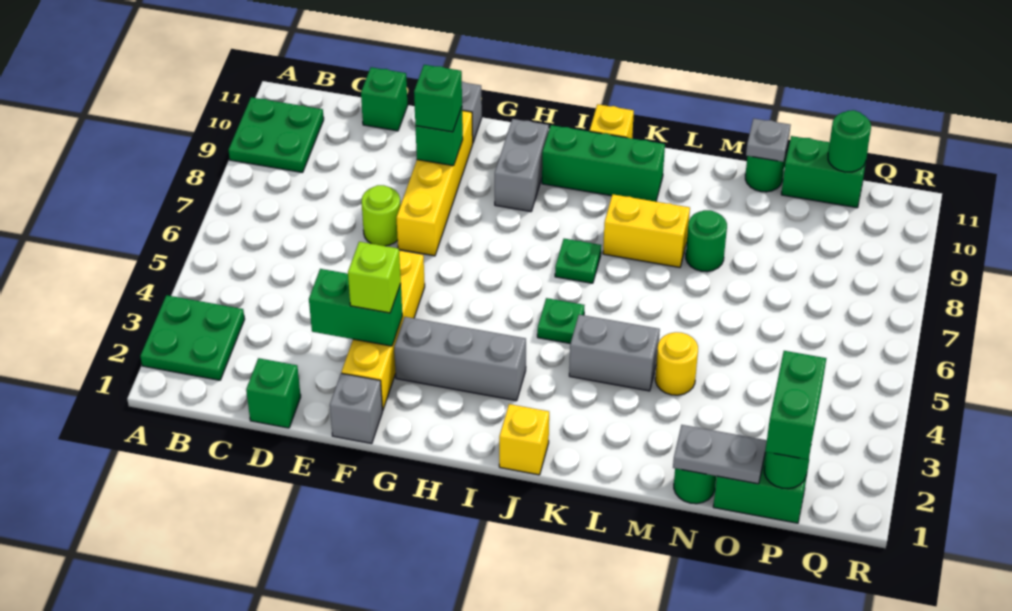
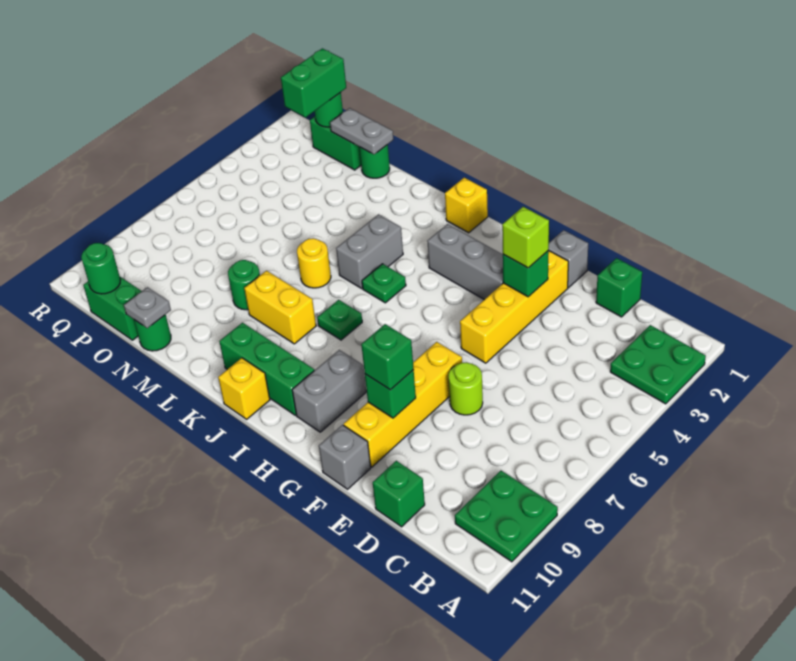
green brick E3:F3 level 2 -> green brick F3 level 2
grey brick K4:L4 level 1 -> grey brick K4:K5 level 1
yellow round brick M4 level 1 -> yellow round brick L6 level 1

